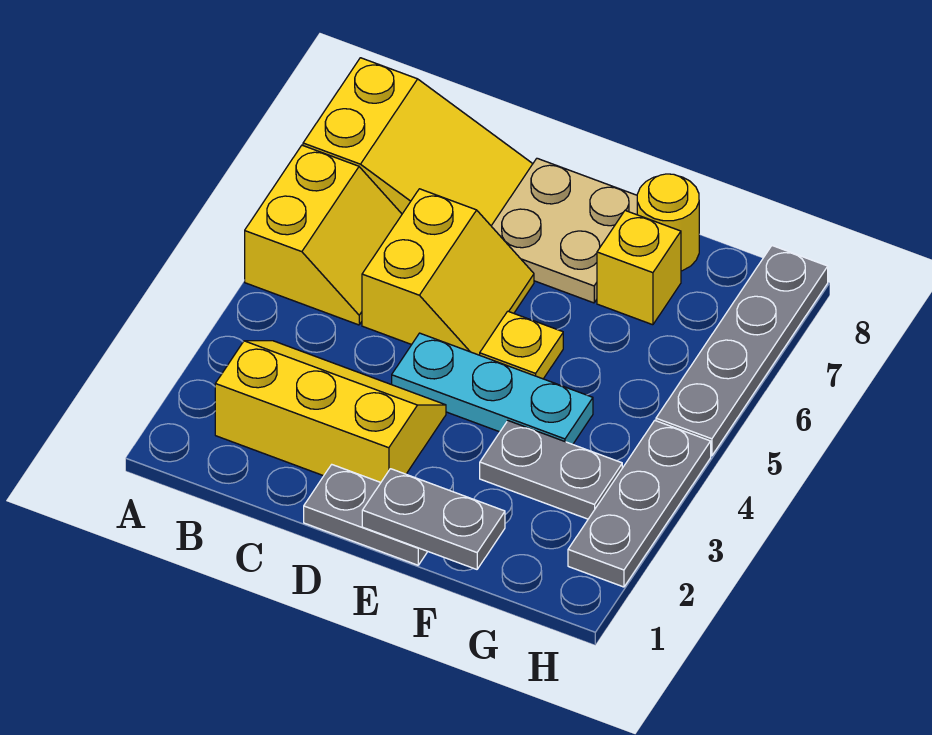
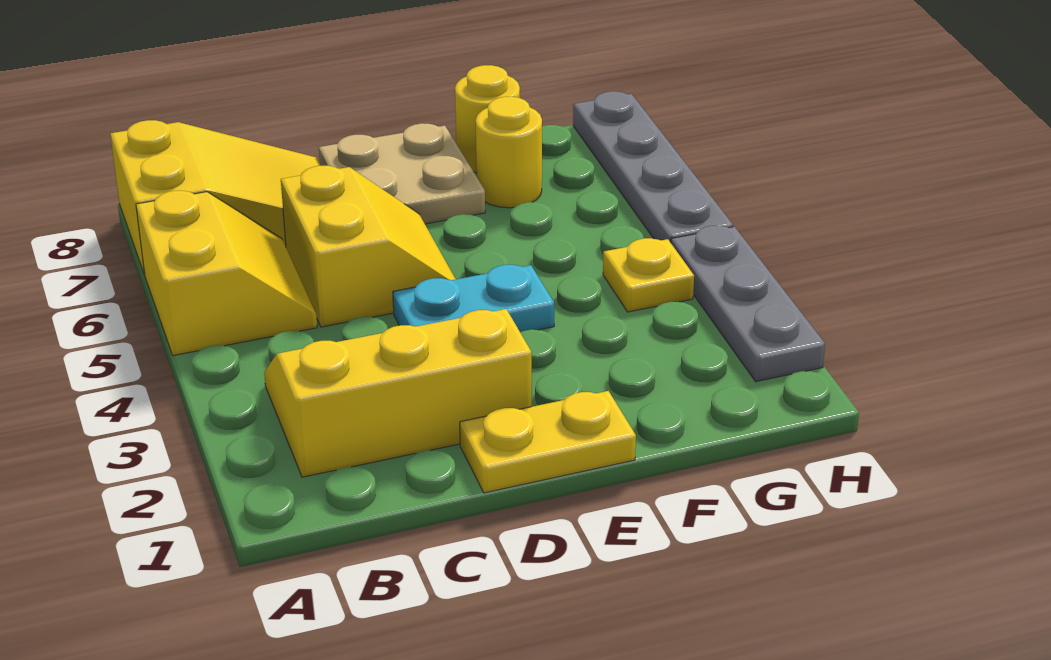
grey plate D1:E1 level 1 -> yellow plate D1:E1 level 1
cyan plate D4:F4 level 1 -> cyan plate D4:E4 level 1
grey plate E1:F1 level 2 -> none
yellow plate E5 level 1 -> yellow plate G4 level 1
grey plate F3:G3 level 1 -> none
yellow brick F7 level 1 -> yellow round brick F7 level 1

